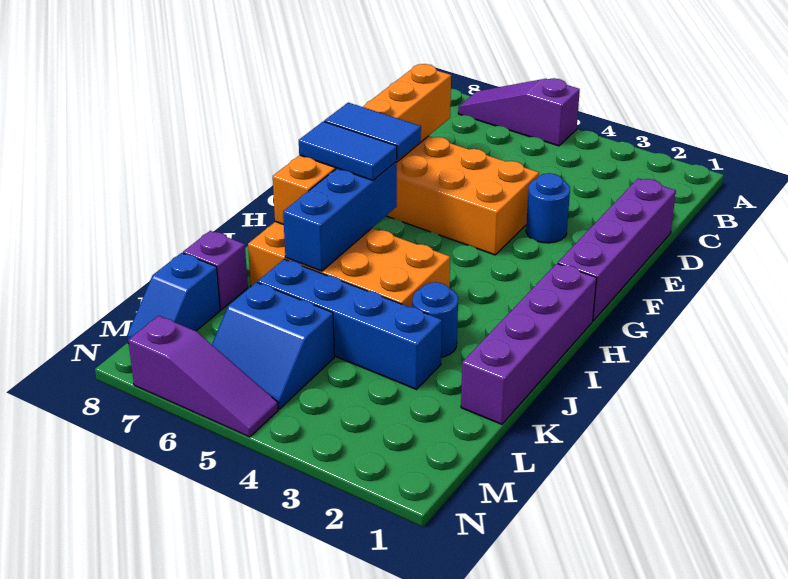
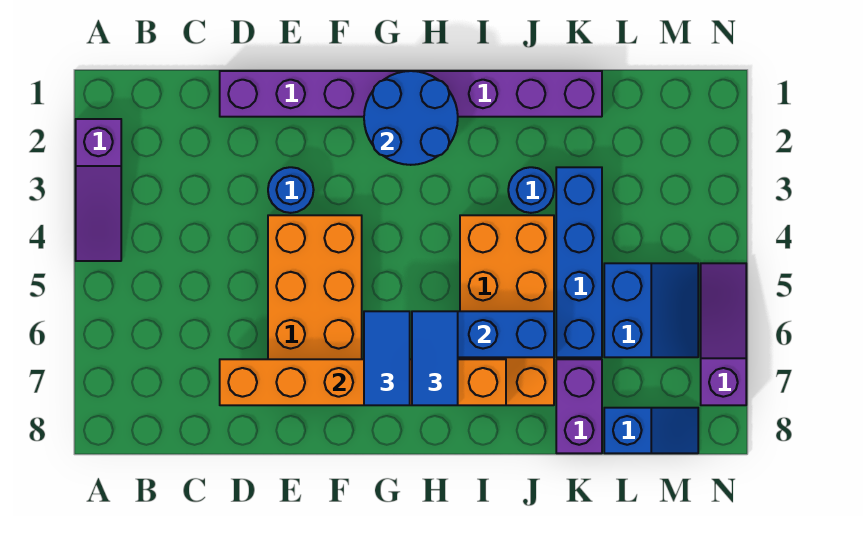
purple slope A5:A7 level 1 top 5 -> purple slope A2:A4 level 1 top 2
none -> blue round brick G1:H2 level 2
purple brick K8 level 1 -> purple brick K7:K8 level 1

